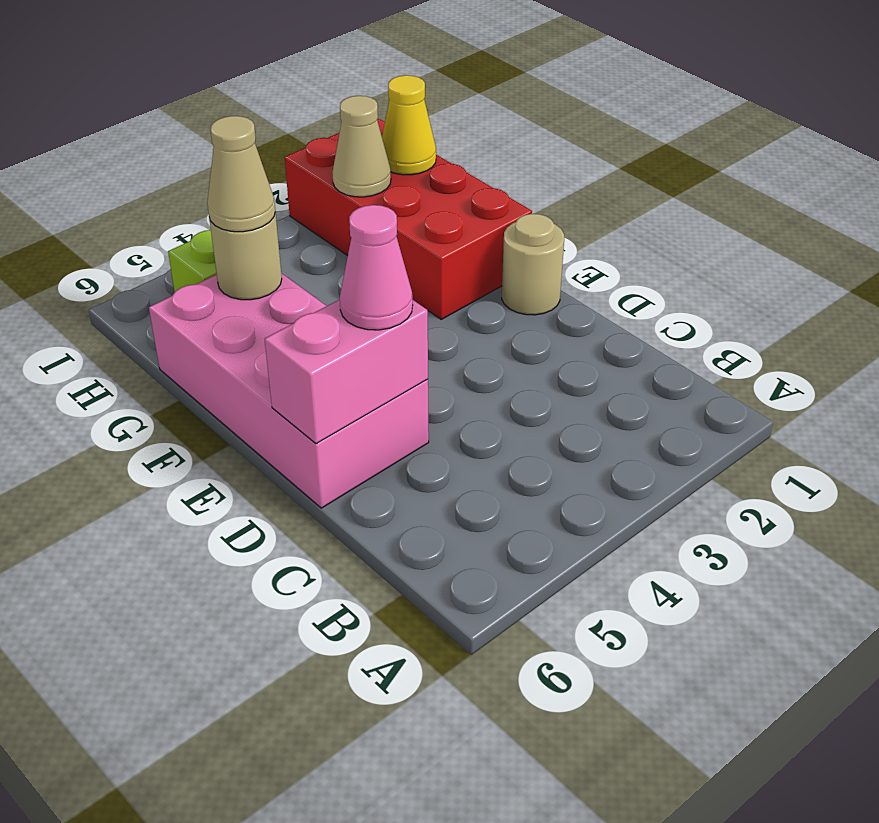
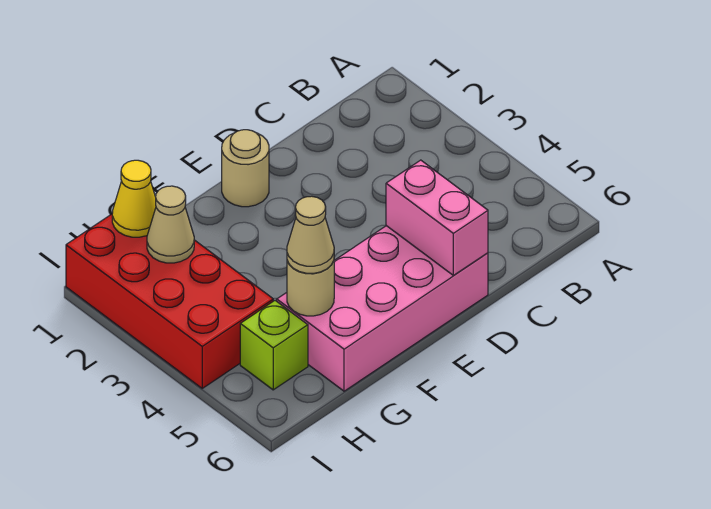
pink cone D5 level 3 -> none
red brick F1:I2 level 1 -> red brick H1:I4 level 1

